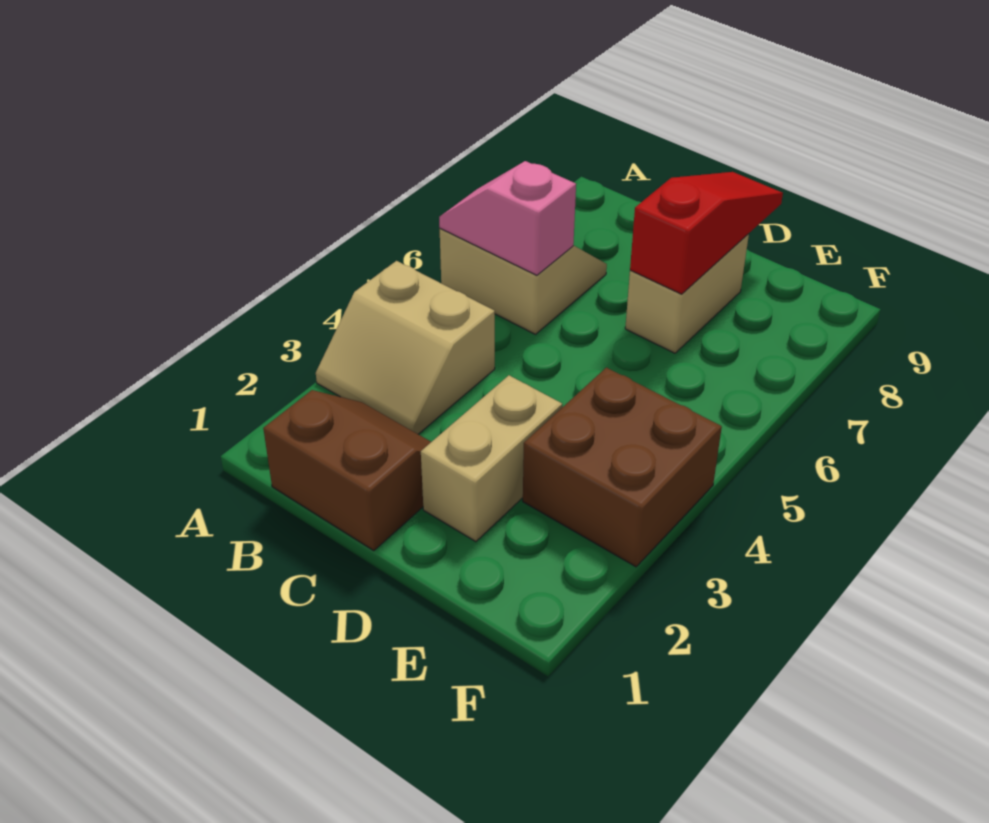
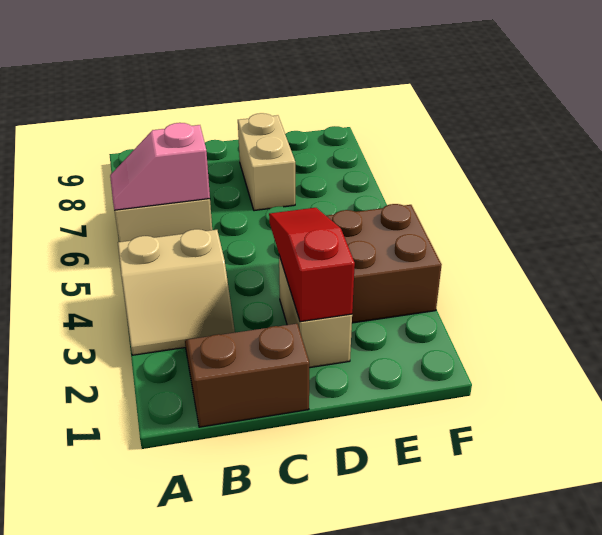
red slope D7:D9 level 2 top 7 -> red slope D2:D4 level 2 top 2

